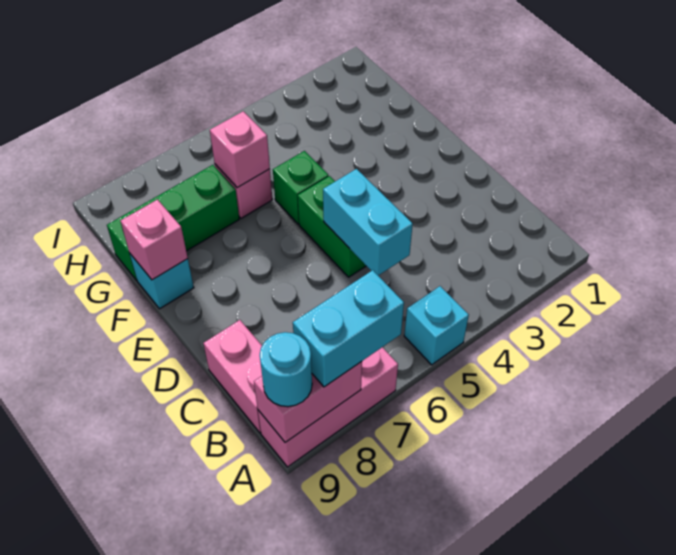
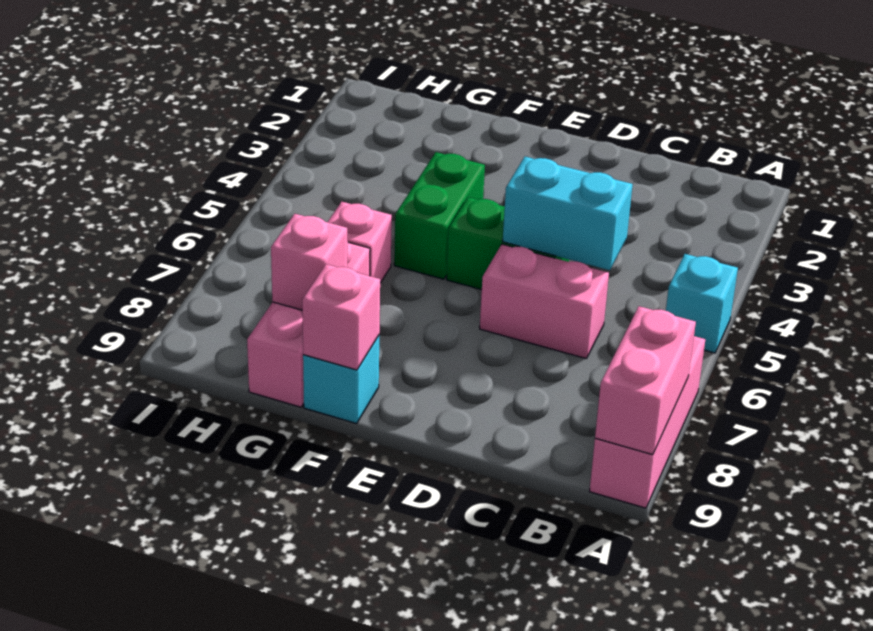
cyan brick A7:A8 level 3 -> none
cyan round brick A9 level 3 -> none
pink brick B9:C9 level 1 -> pink brick C6:D6 level 1
green brick F5 level 1 -> green brick F4:F5 level 1
pink brick G6 level 2 -> pink brick G8 level 2
green brick G7:G9 level 1 -> pink brick G7:G9 level 1

